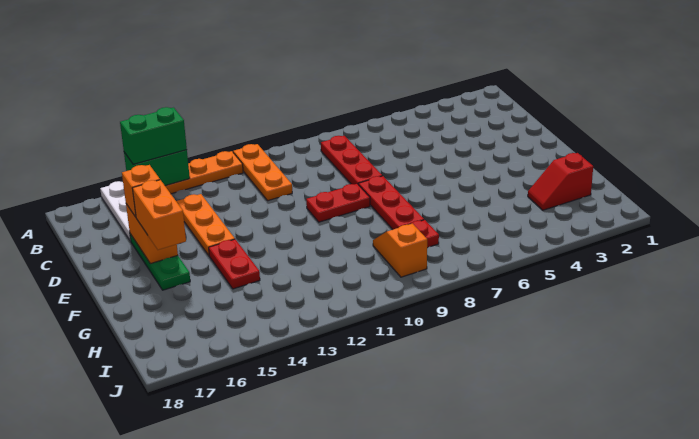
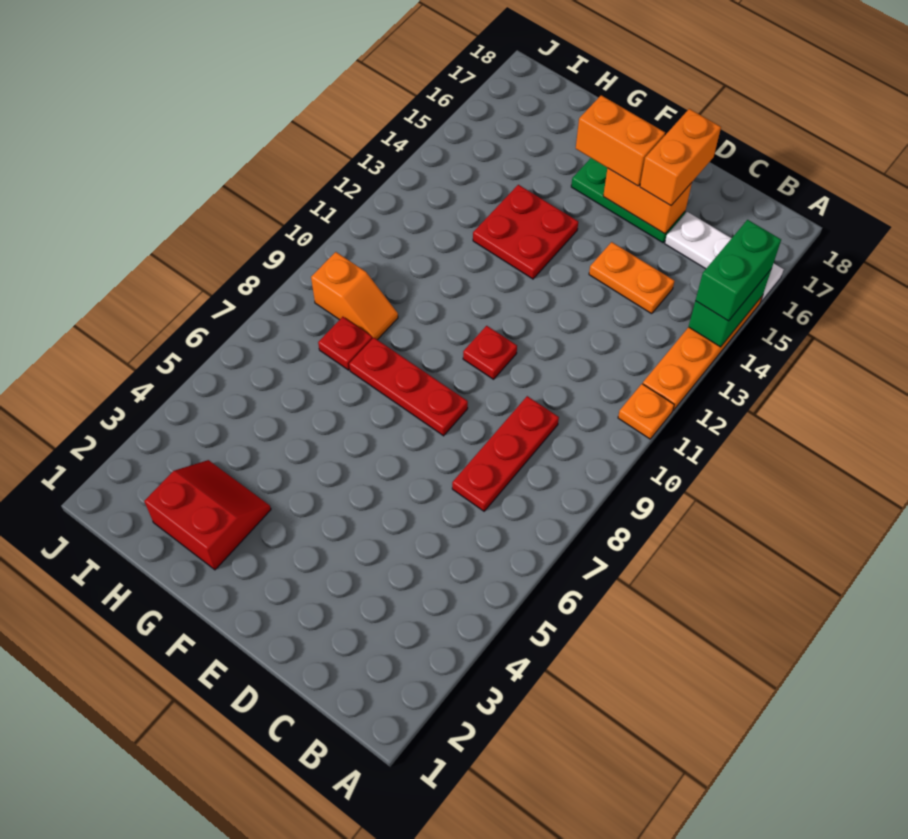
orange plate A11:C11 level 1 -> orange plate A11 level 1
red plate B8:D8 level 1 -> red plate C7:C9 level 1
orange plate C14:E14 level 1 -> orange plate C14:D14 level 1
orange brick D16 level 3 -> orange brick D16:D17 level 3
red plate E9:E10 level 1 -> red plate E10 level 1
red plate F14:G14 level 1 -> red plate F13:G14 level 1
red slope H2:H3 level 1 top 2 -> red slope G2:H3 level 1 top 2

